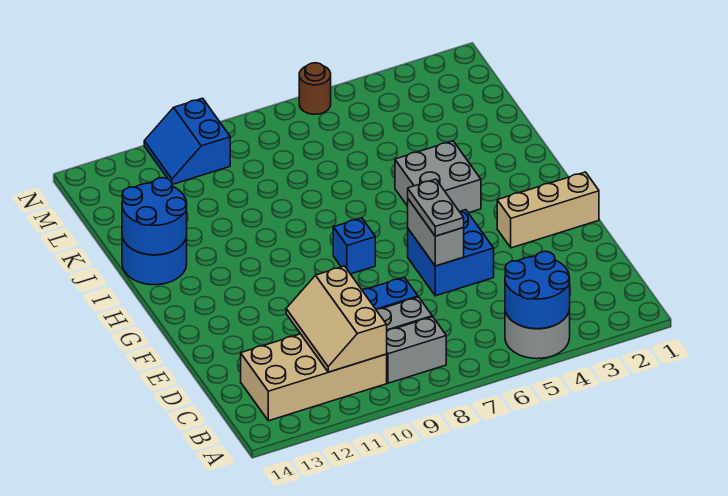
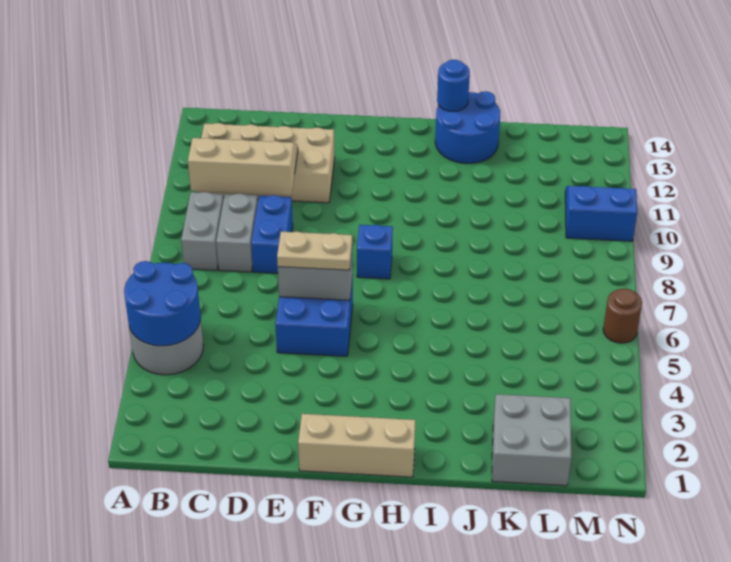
tan brick B10:C13 level 1 -> tan brick B11:E12 level 1
grey plate E6:F6 level 3 -> tan plate E6:F6 level 3
tan brick F1:F3 level 1 -> tan brick F1:H1 level 1
grey brick H4:I5 level 1 -> grey brick K1:L2 level 1
blue round brick I13:J14 level 2 -> blue round brick I14 level 2

